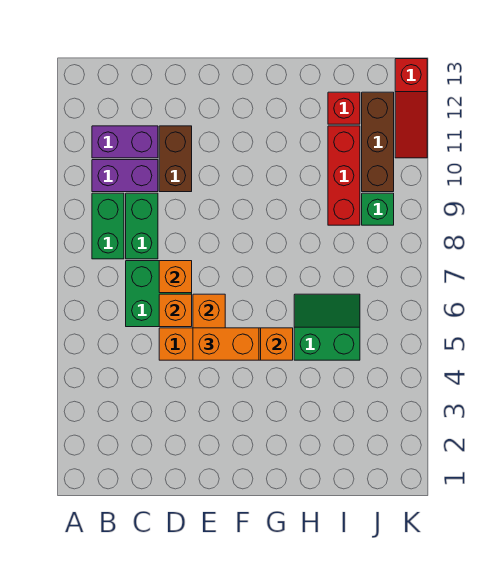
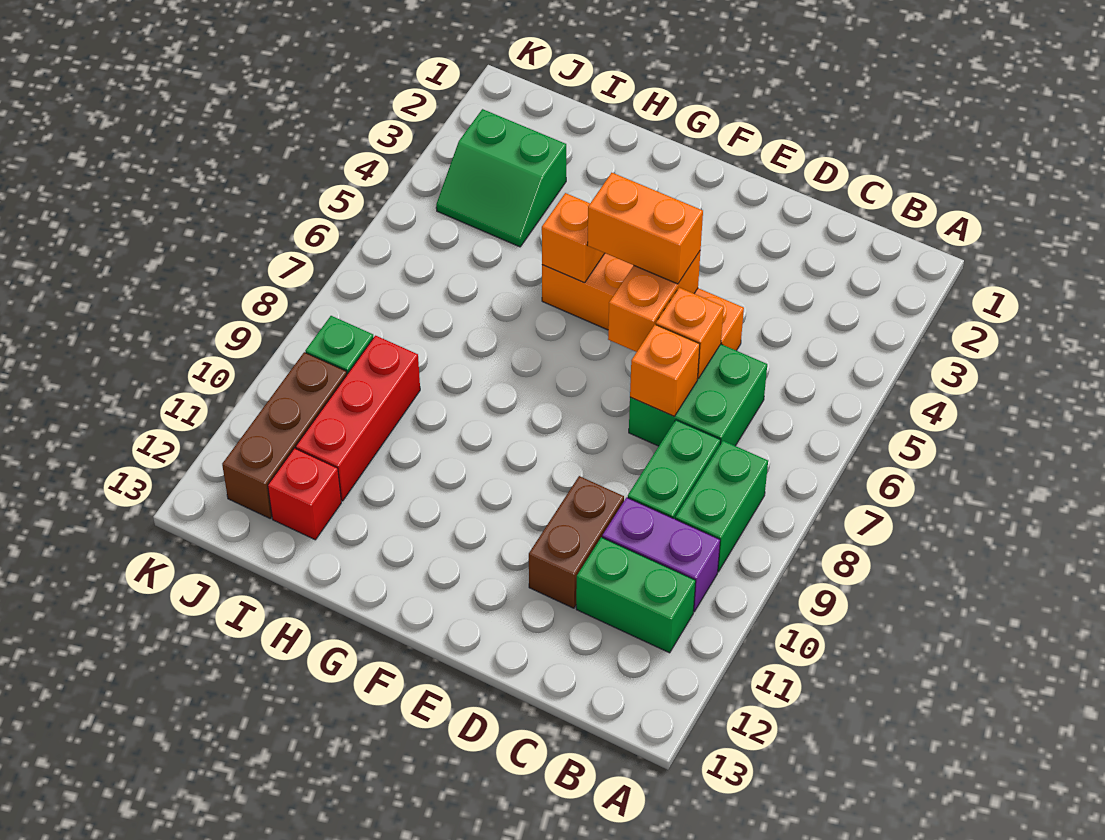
purple brick B11:C11 level 1 -> green brick B11:C11 level 1
green slope H5:I6 level 1 top 5 -> green slope I3:J4 level 1 top 3
red slope K11:K13 level 1 top 13 -> none

